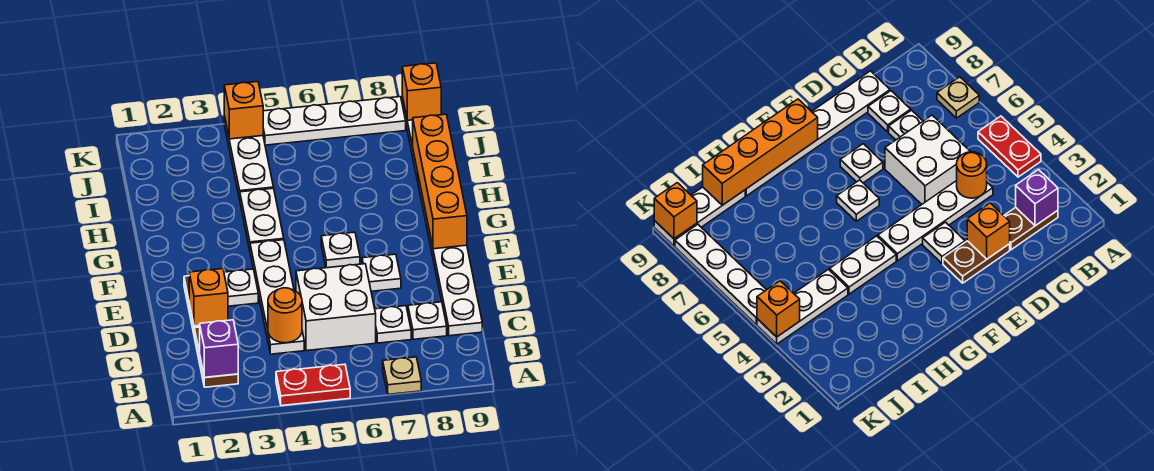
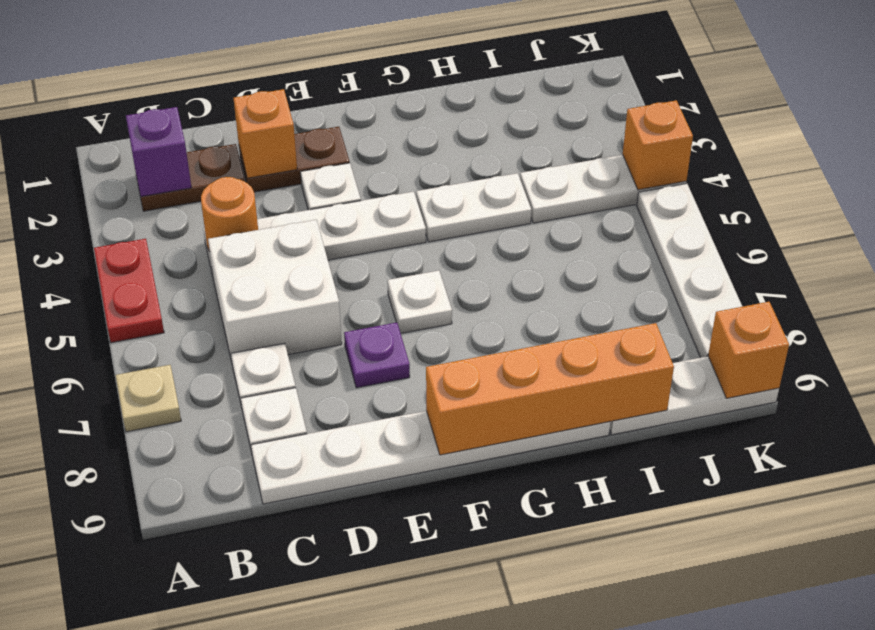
white plate E7 level 1 -> purple plate E7 level 1

